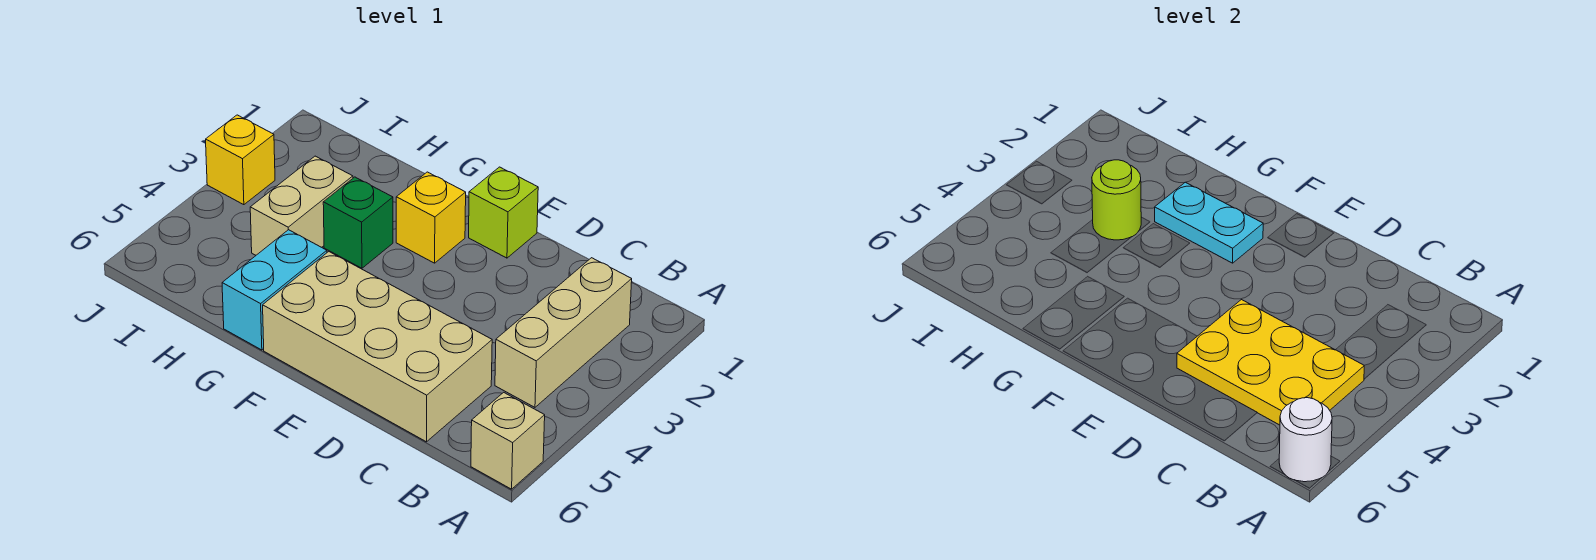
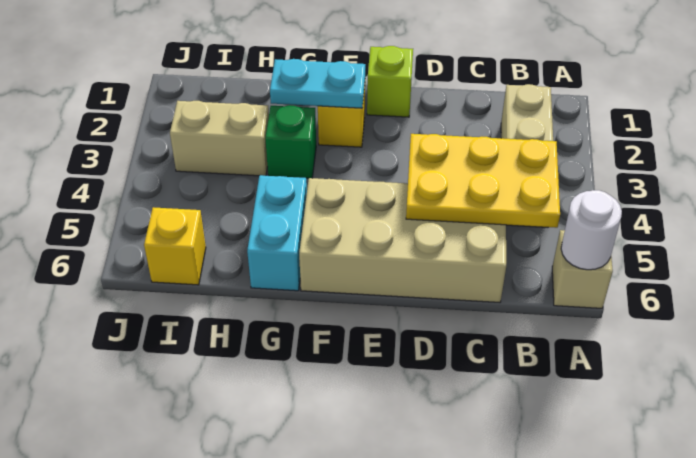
tan brick H3:H4 level 1 -> tan brick H3:I3 level 1
lime round brick H3 level 2 -> none
yellow brick J3 level 1 -> yellow brick I6 level 1

